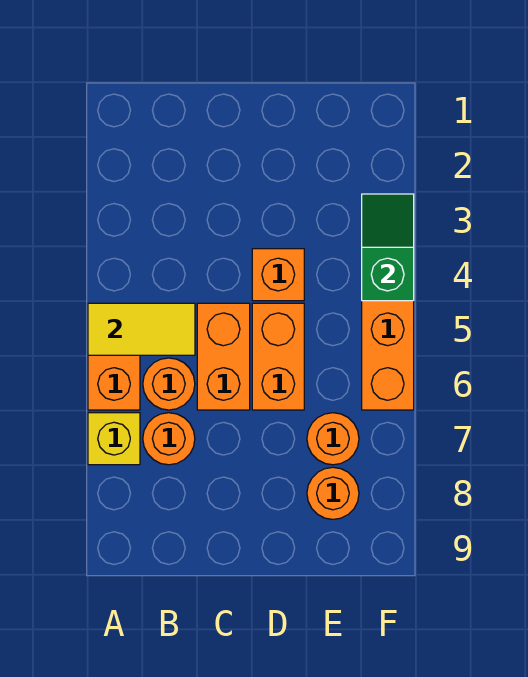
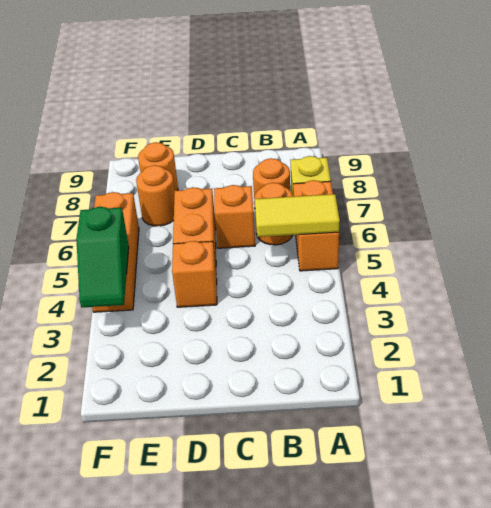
orange brick C5:C6 level 1 -> orange brick C6 level 1

